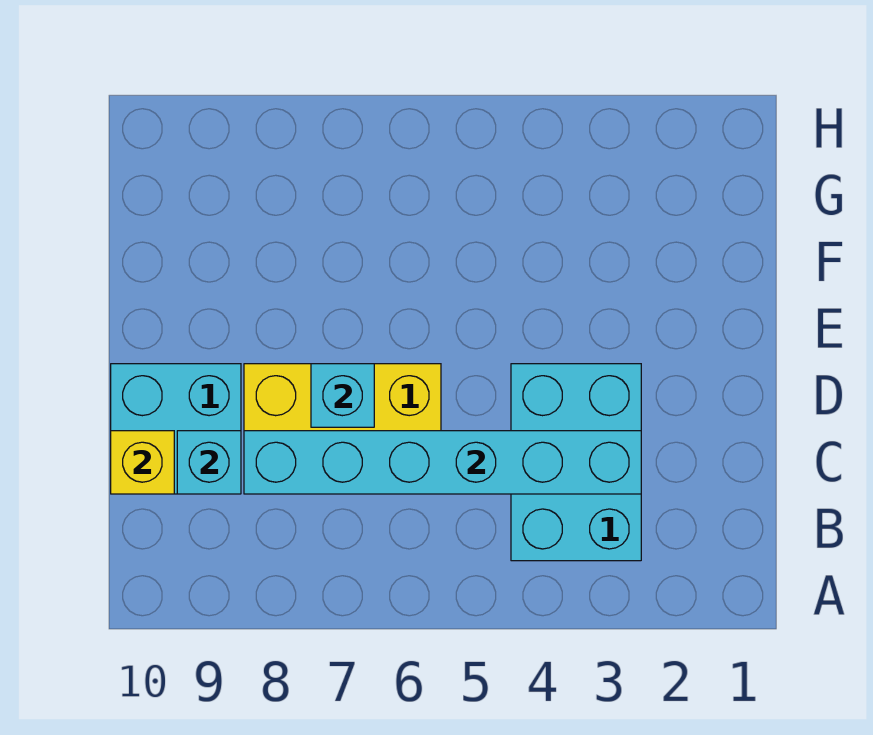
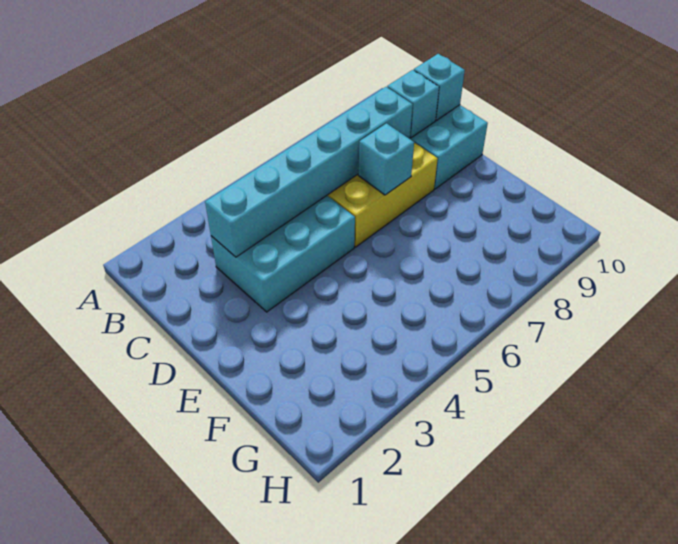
cyan brick B3:D4 level 1 -> cyan brick C3:D5 level 1
yellow brick C10 level 2 -> cyan brick C10 level 2

